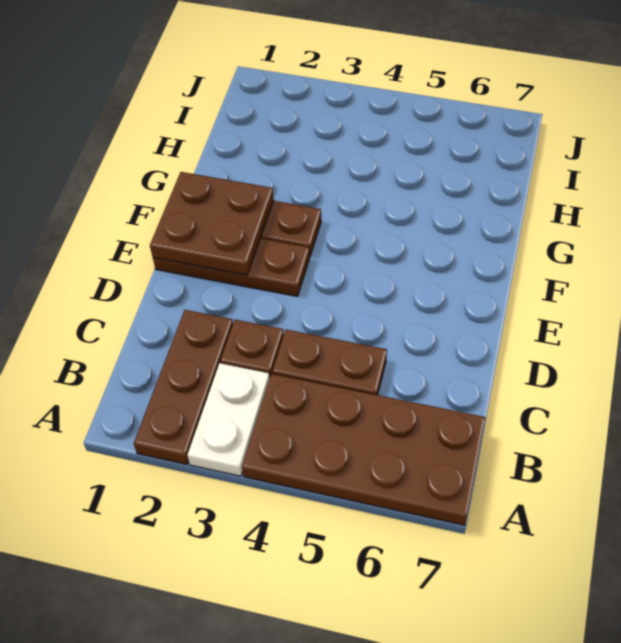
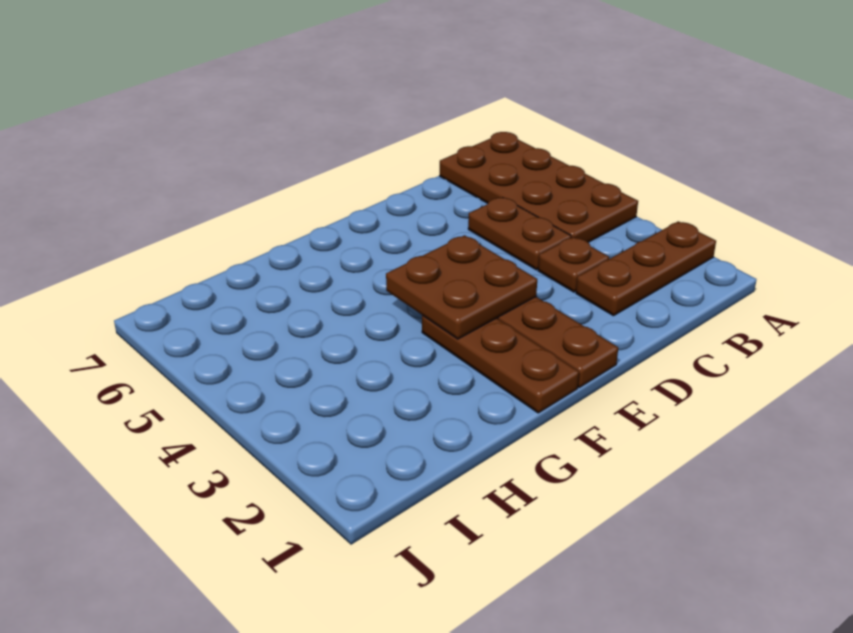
white plate A3:B3 level 1 -> none
brown plate E1:F2 level 2 -> brown plate E3:F4 level 2

